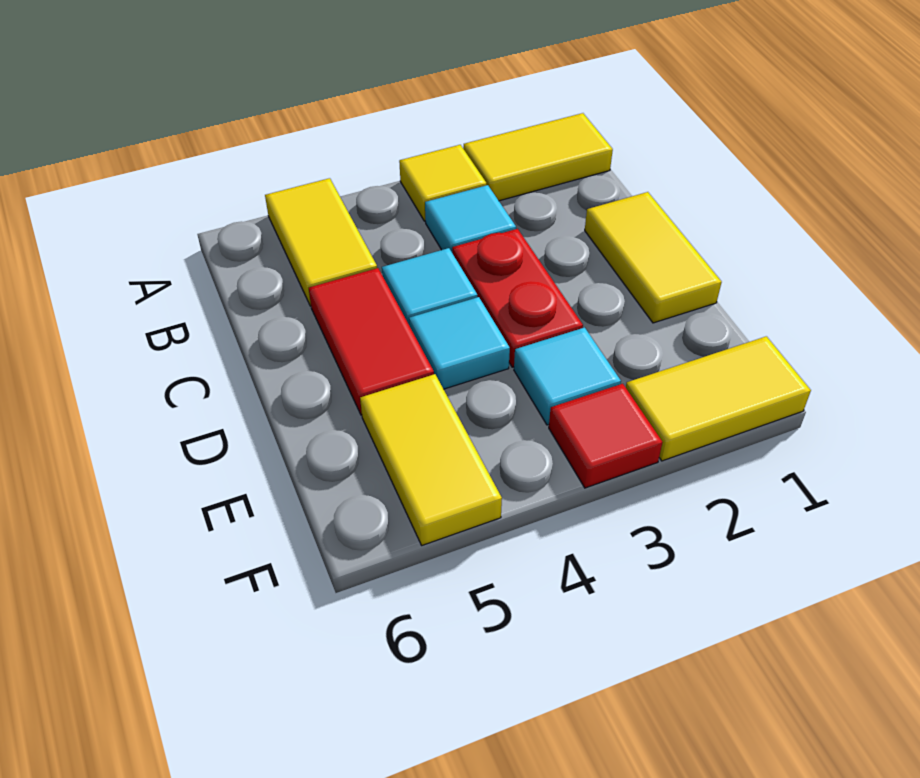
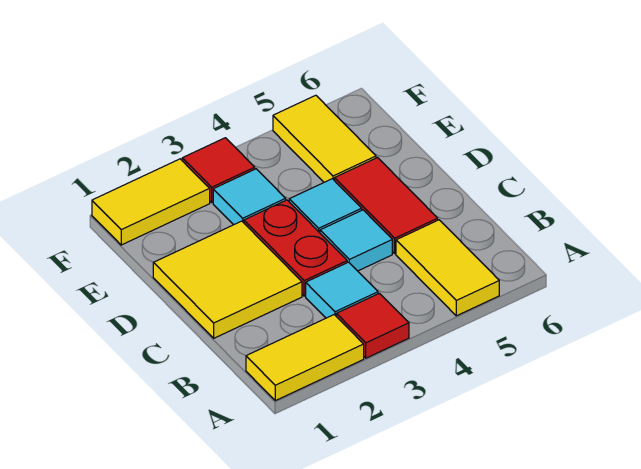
yellow tile A3 level 1 -> red tile A3 level 1
yellow tile C1:D1 level 1 -> yellow tile C1:D2 level 1

